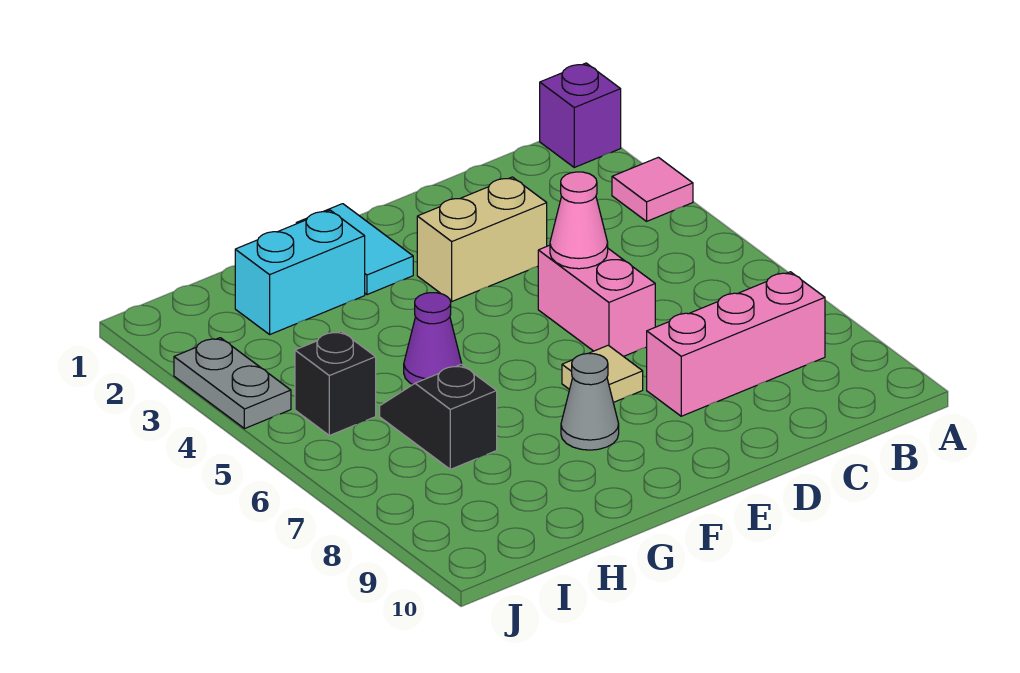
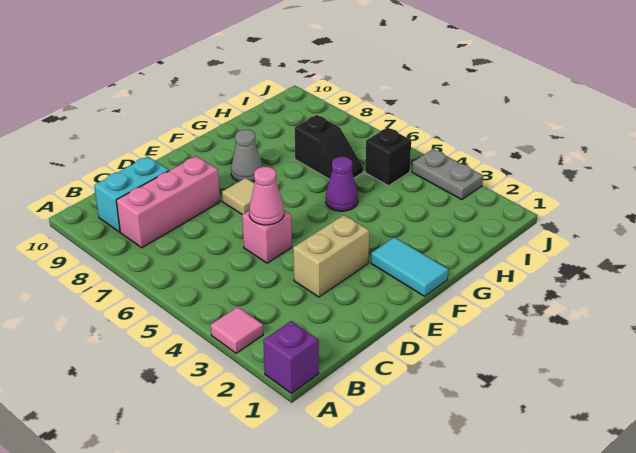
pink brick D5:D6 level 1 -> pink brick D5 level 1
cyan brick G2:H2 level 1 -> cyan brick B9:C9 level 1

